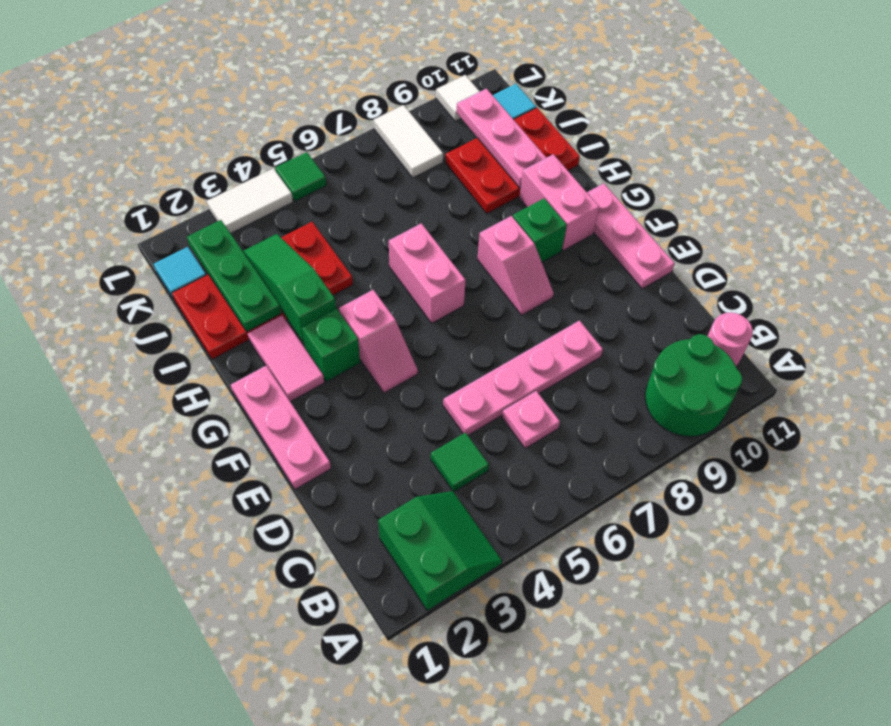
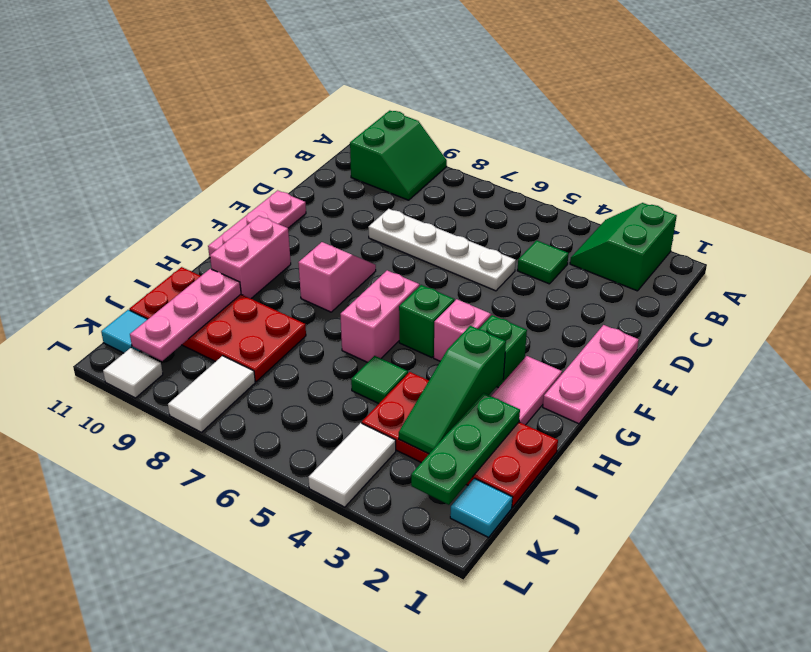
green round brick A9:B10 level 1 -> green slope A9:B10 level 1 top 10
pink round brick B11 level 1 -> none
pink plate C6 level 1 -> none
pink plate D5:D8 level 1 -> white plate D5:D8 level 1
green brick G9 level 1 -> green brick G5 level 1
red plate I9:J11 level 1 -> red plate I8:J11 level 1
white tile L3:L4 level 1 -> white tile K4:L4 level 1
green tile L5 level 1 -> green tile I5 level 1

